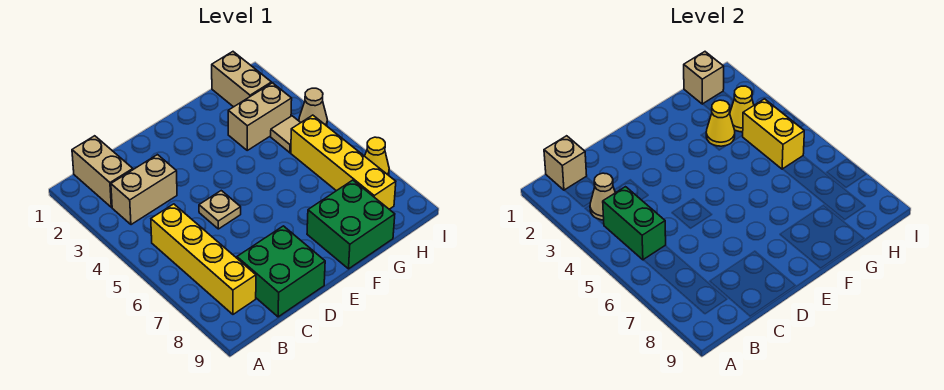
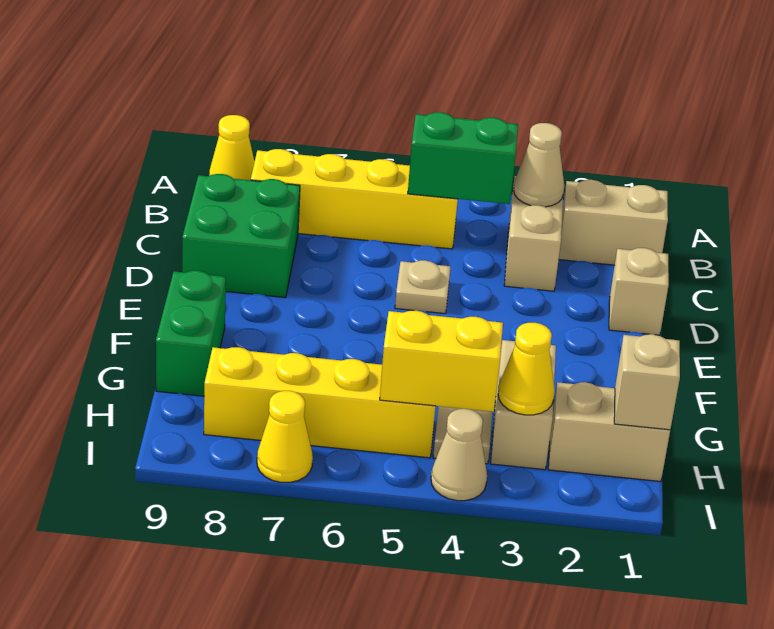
tan brick B1 level 2 -> tan brick D1 level 1
green brick F8:G9 level 1 -> green brick F9:G9 level 1
yellow cone G3 level 2 -> yellow cone A9 level 1

